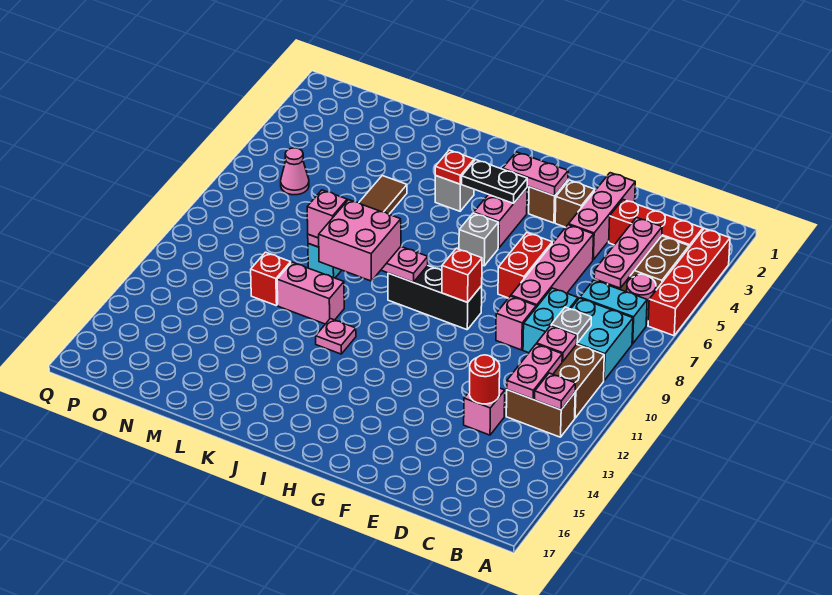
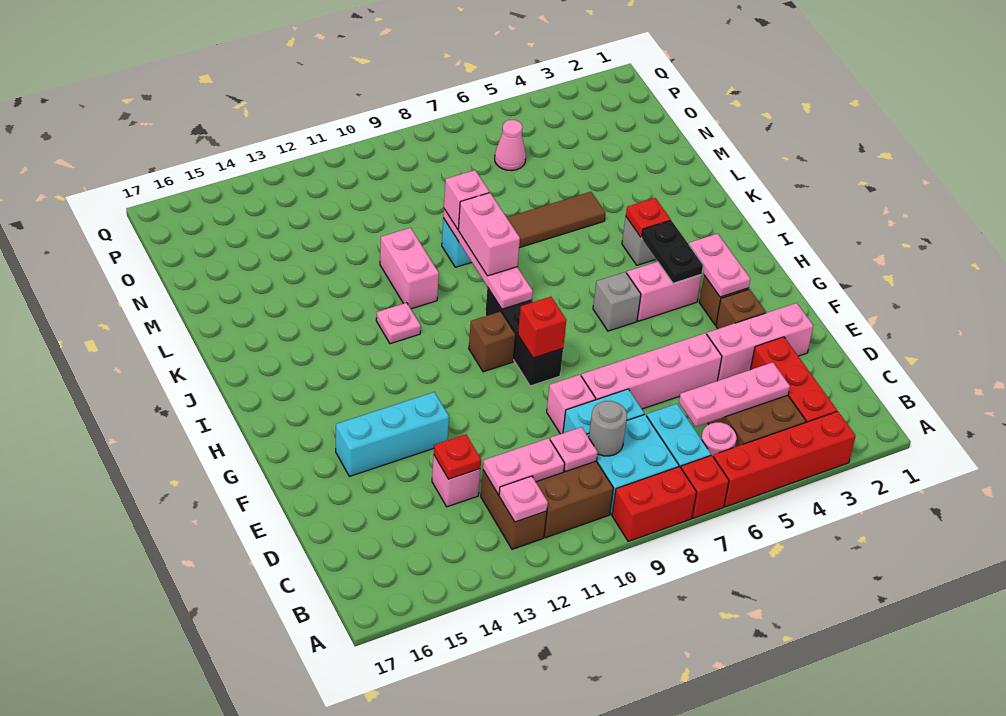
grey plate C9 level 2 -> grey round brick C9 level 2
red round brick D13 level 2 -> red plate D13 level 2
red brick F6:F7 level 1 -> red brick A8:A9 level 1
none -> cyan brick F13:F15 level 1
none -> brown brick H10 level 1
pink brick J9:K10 level 3 -> pink brick J9:K9 level 3
red brick M11 level 1 -> red brick A7 level 1

